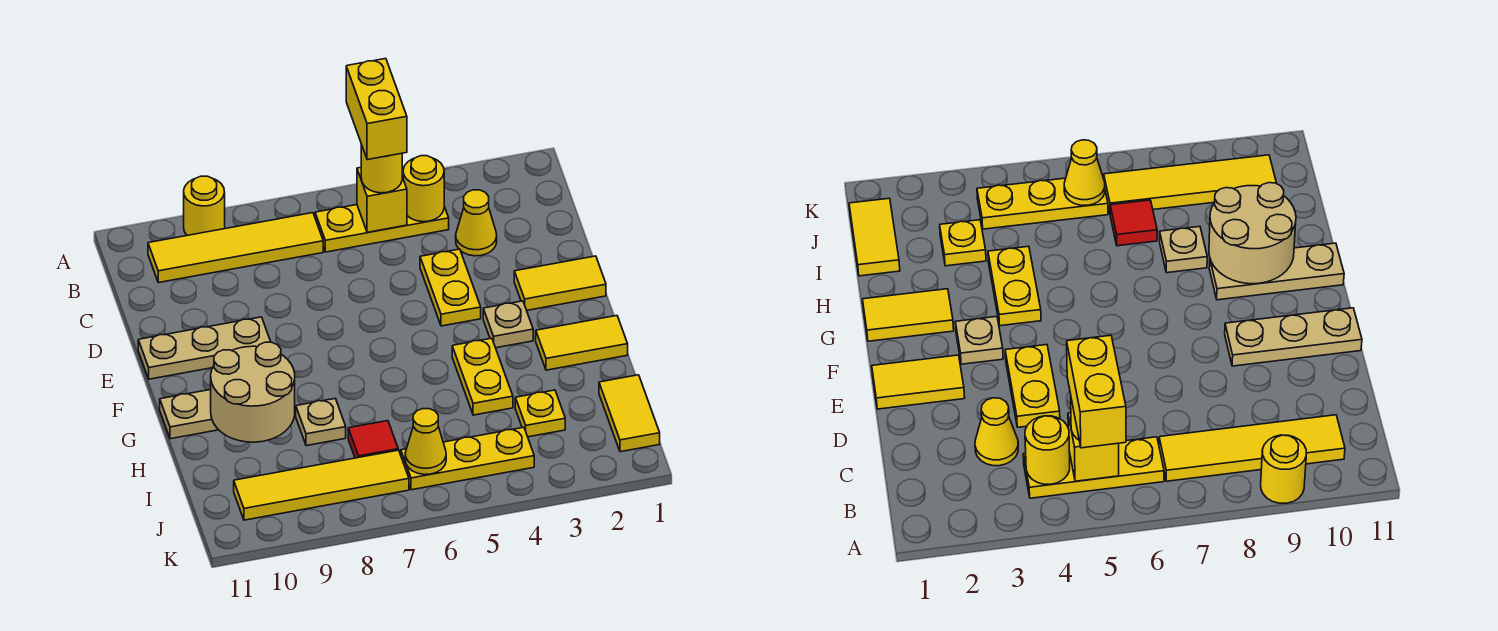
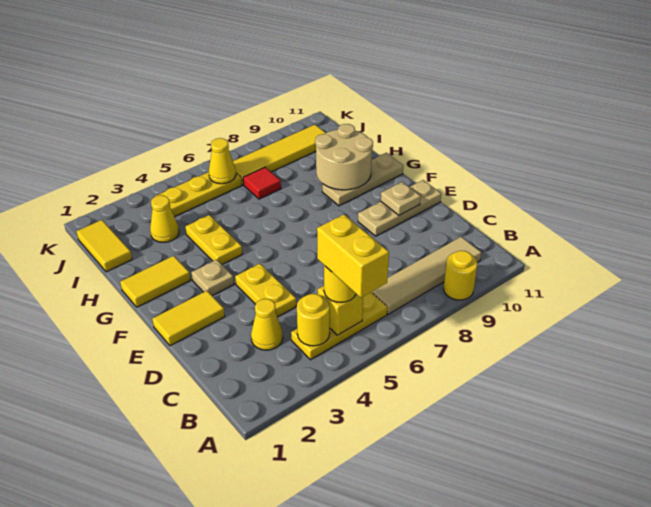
yellow tile B7:B10 level 1 -> tan tile B7:B10 level 1
tan plate H8 level 1 -> tan plate E10 level 2
yellow plate I3 level 1 -> yellow cone I3 level 1

